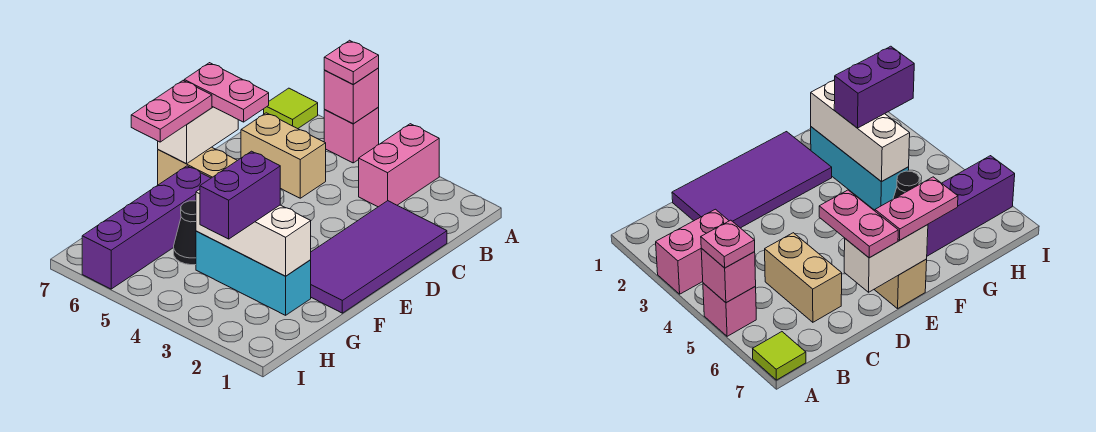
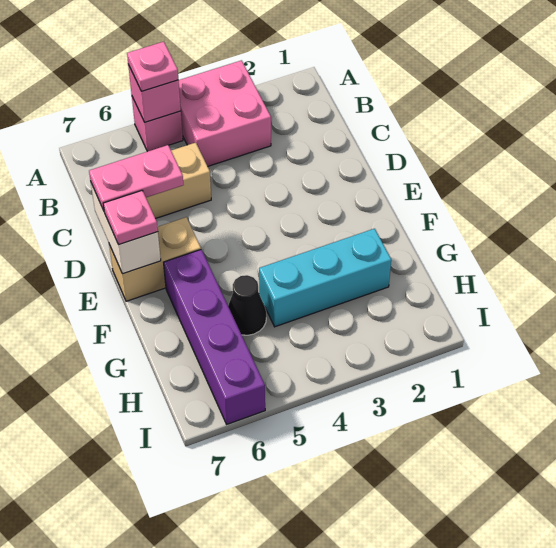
pink brick A3:B3 level 1 -> pink brick A3:B4 level 1
lime tile A7 level 1 -> none
purple tile C1:F2 level 1 -> none
pink plate E7:F7 level 3 -> pink plate E7 level 3
white brick G2:G4 level 2 -> none
purple brick G3:H3 level 3 -> none

